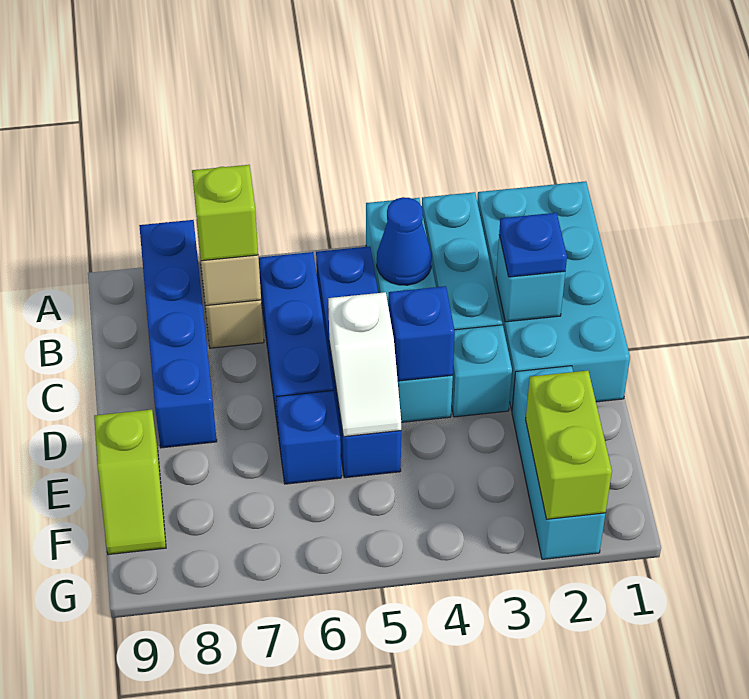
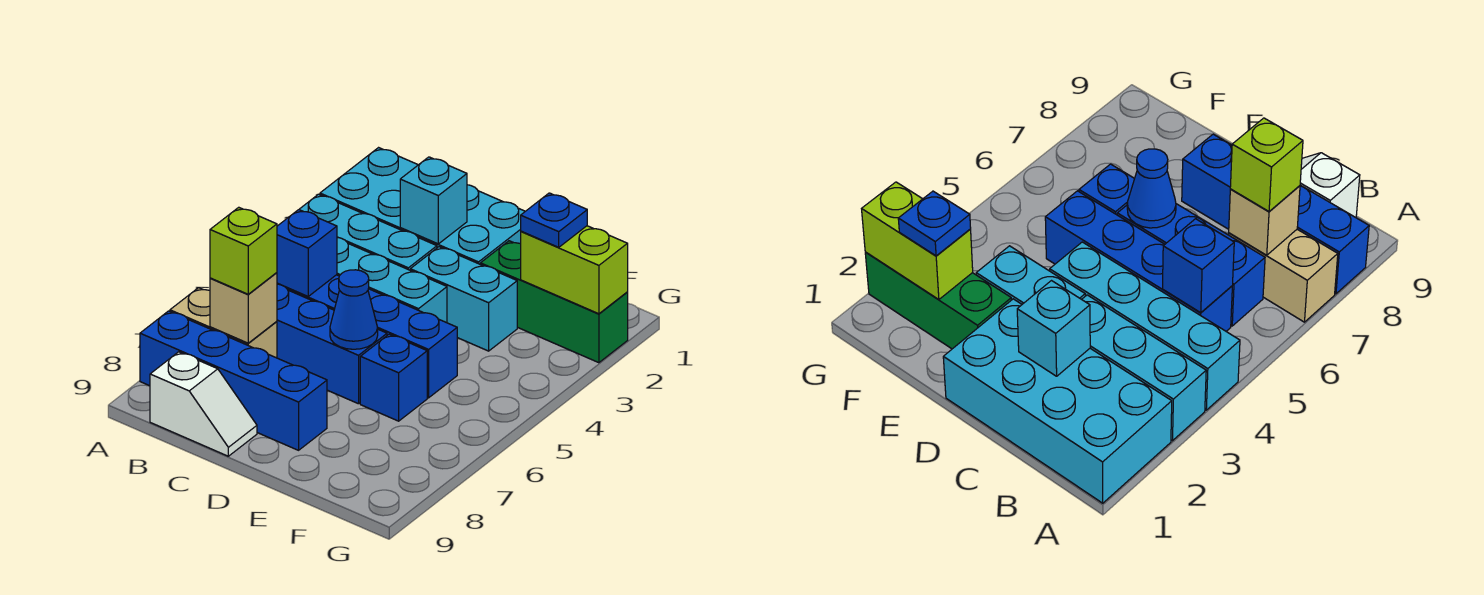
blue cone B4 level 2 -> blue cone D6 level 2
blue plate C2 level 3 -> blue plate F2 level 3
cyan brick D3 level 1 -> cyan brick D3:E3 level 1
blue brick D4 level 2 -> blue brick B5 level 2
white slope D5:E5 level 2 top D -> white slope B9:C9 level 1 top B
cyan brick E2:G2 level 1 -> green brick E2:G2 level 1
lime slope E9:F9 level 1 top E -> none

